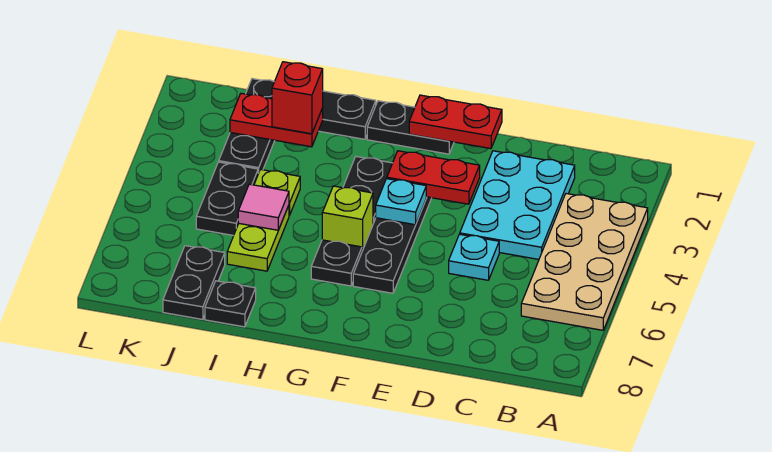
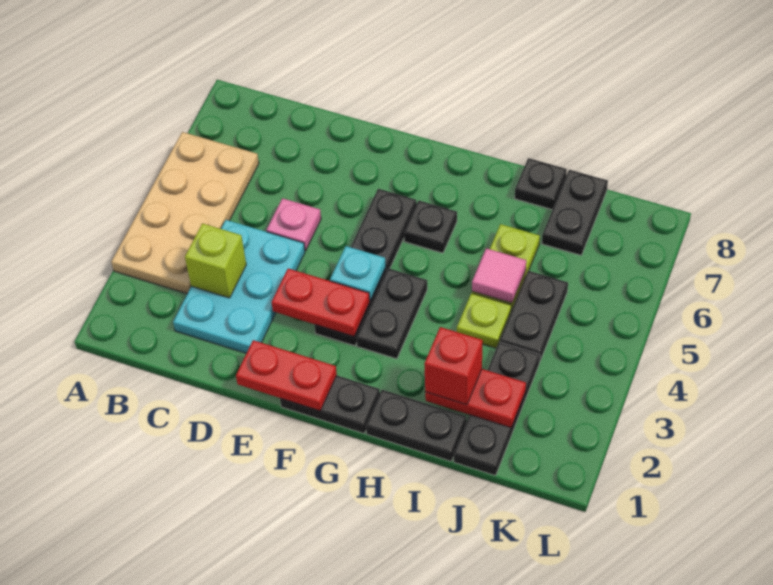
cyan plate D5 level 1 -> pink plate D5 level 1
lime brick G5 level 1 -> lime brick C3 level 2

